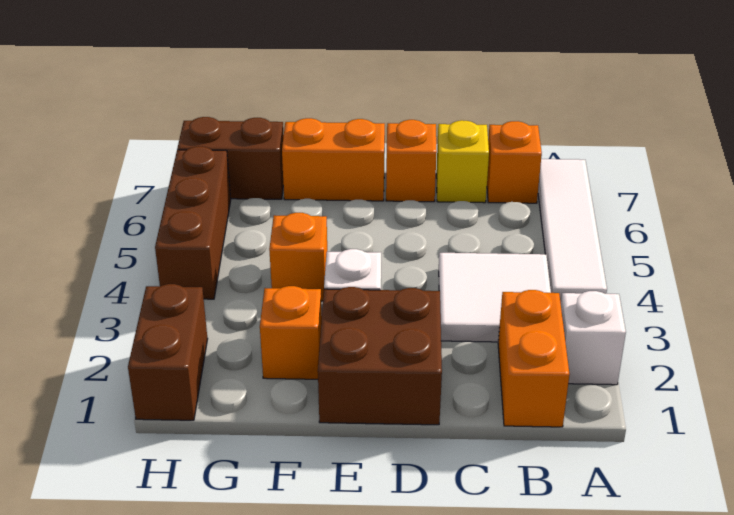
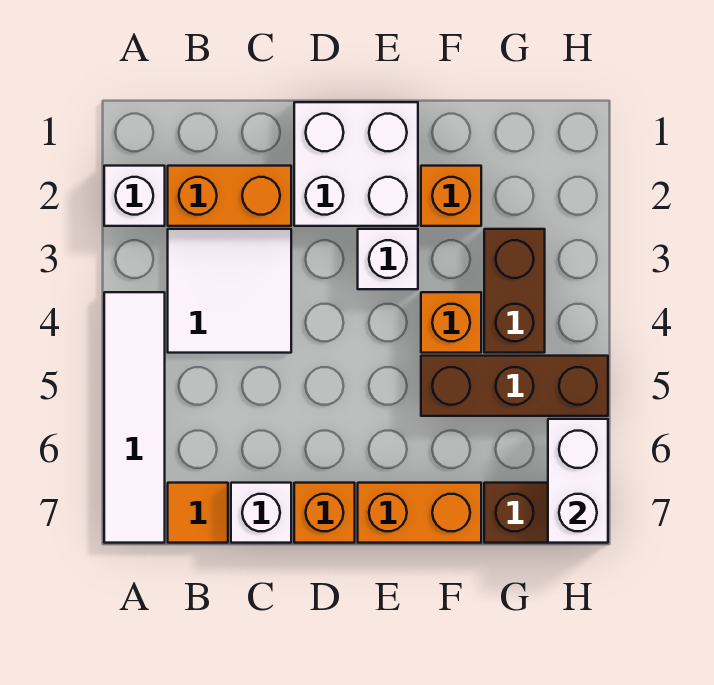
orange brick B1:B2 level 1 -> orange brick B2:C2 level 1
orange brick B7 level 1 -> orange tile B7 level 1
yellow brick C7 level 1 -> white brick C7 level 1
brown brick D1:E2 level 1 -> white brick D1:E2 level 1
brown brick H1:H2 level 1 -> brown brick G3:G4 level 1
brown brick H4:H6 level 1 -> brown brick F5:H5 level 1
none -> white brick H6:H7 level 2

